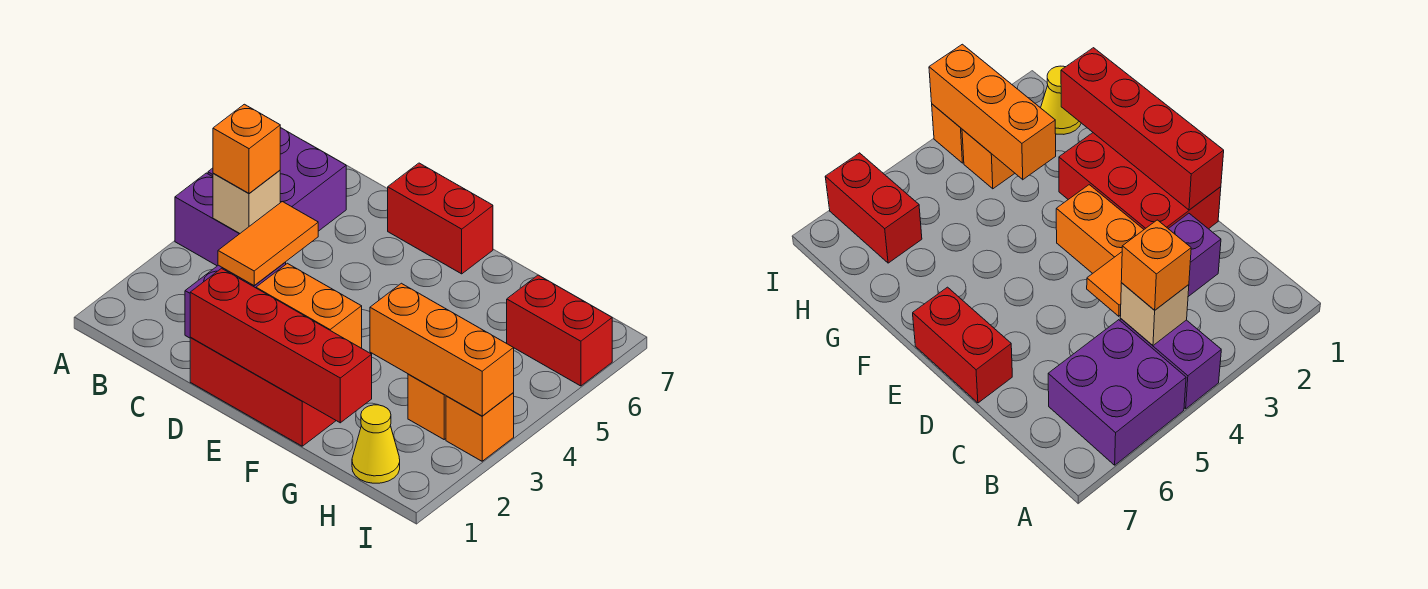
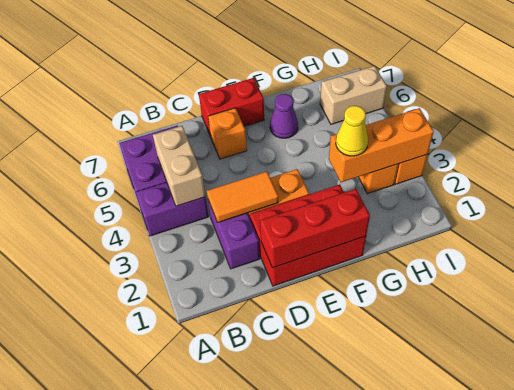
tan brick B4 level 2 -> tan brick B4:B5 level 2
orange brick B4 level 3 -> orange brick D6 level 1
orange tile C3:C4 level 2 -> orange tile C3:D3 level 2
red brick D1:G1 level 2 -> red brick D1:F1 level 2
none -> purple cone F6 level 1
yellow cone H1 level 1 -> yellow cone G3 level 3
red brick H6:I6 level 1 -> tan brick H6:I6 level 1

